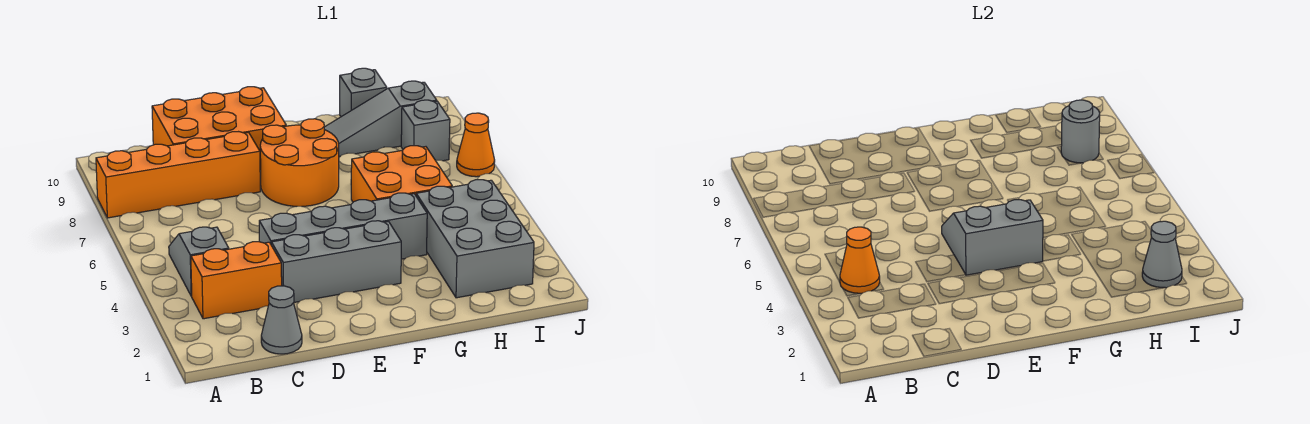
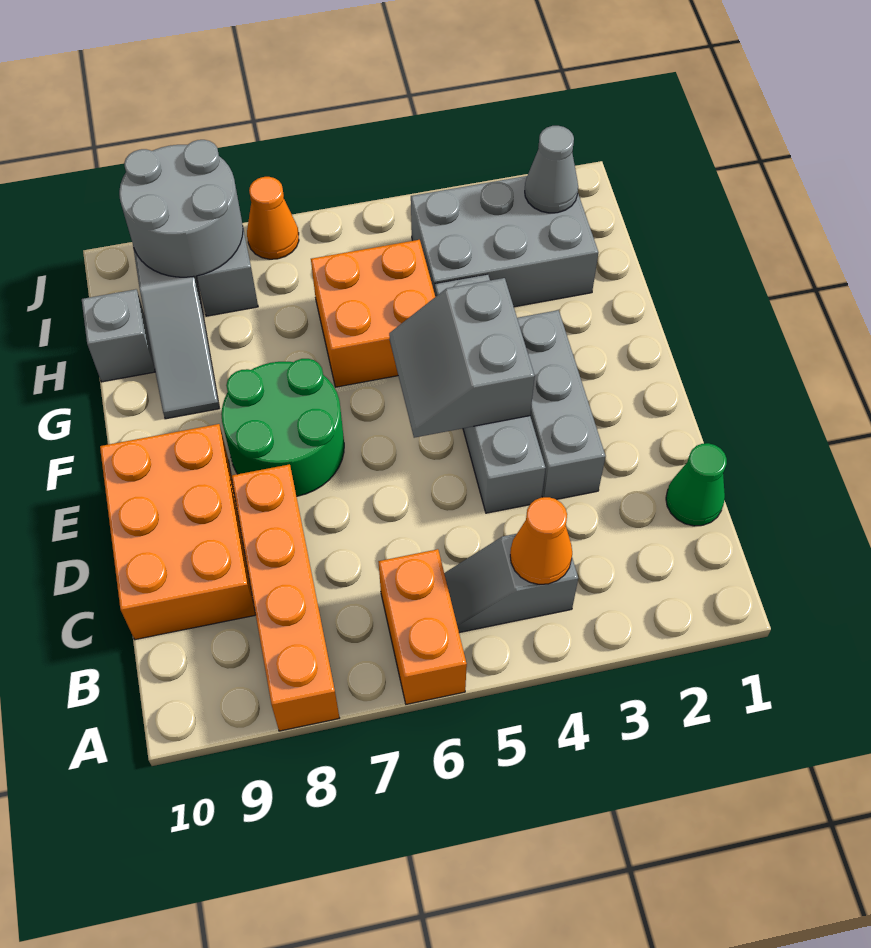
orange brick B3:C3 level 1 -> orange brick A6:B6 level 1
grey cone C1 level 1 -> green cone C1 level 1
orange round brick E7:F8 level 1 -> green round brick E7:F8 level 1
grey round brick I8 level 2 -> grey round brick I8:J9 level 2

